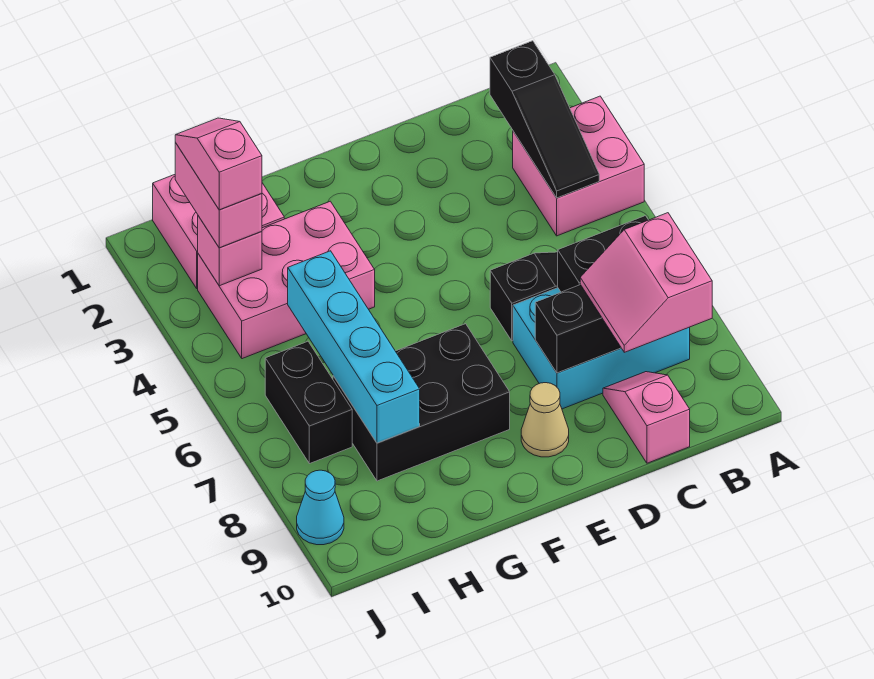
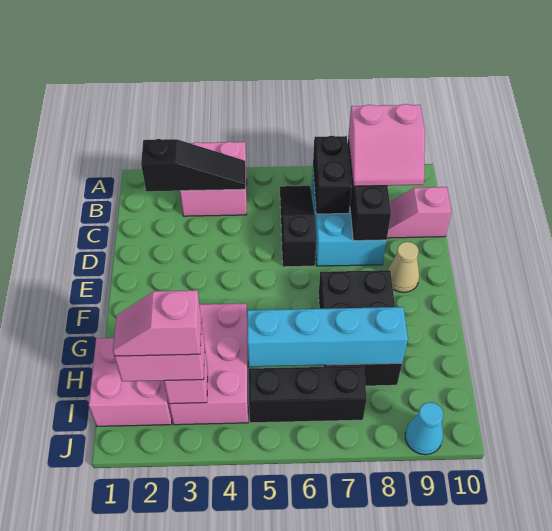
black brick I6:I7 level 1 -> black brick I5:I7 level 1

